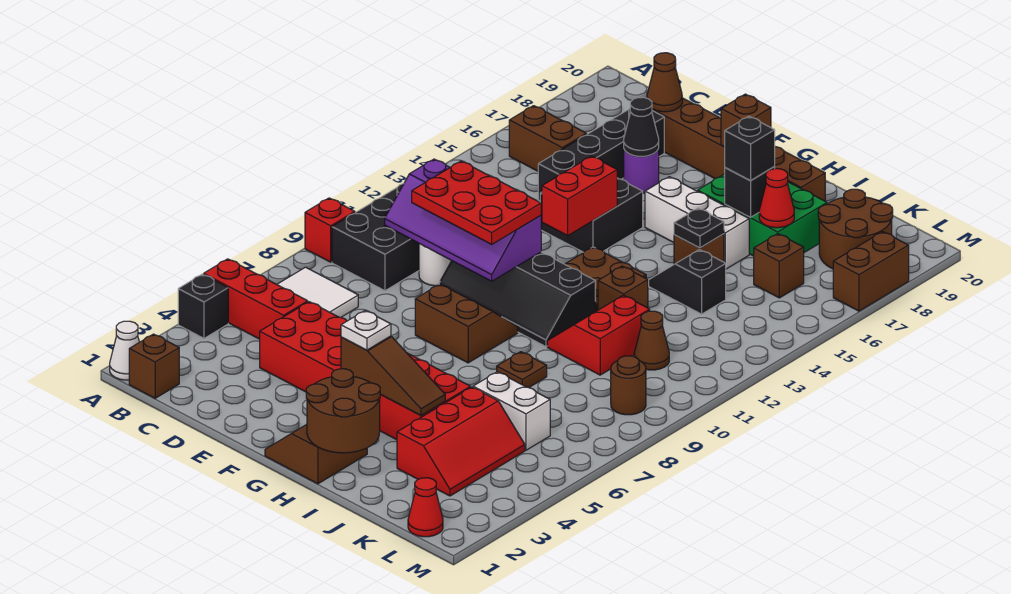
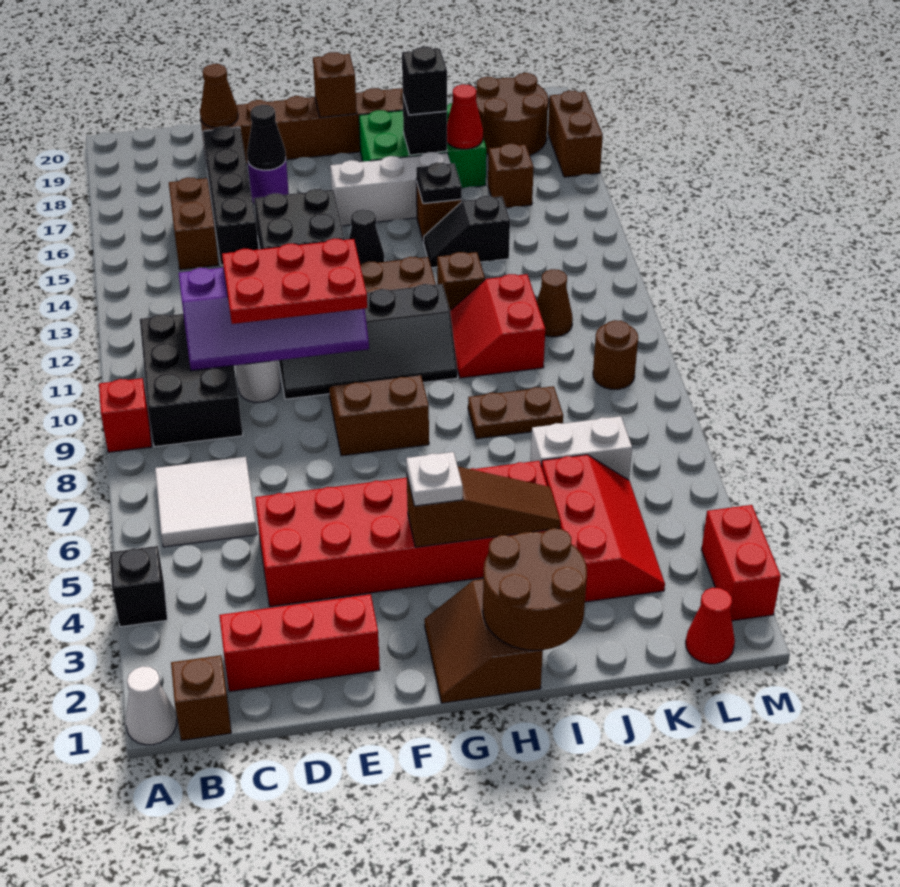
red brick A5:C5 level 1 -> red brick C2:E2 level 1
brown brick B16:C16 level 1 -> brown brick C15:C16 level 1
red brick F13:F14 level 2 -> red brick M2:M3 level 1
none -> black cone G14 level 1
brown plate I8 level 1 -> brown plate I8:J8 level 1

